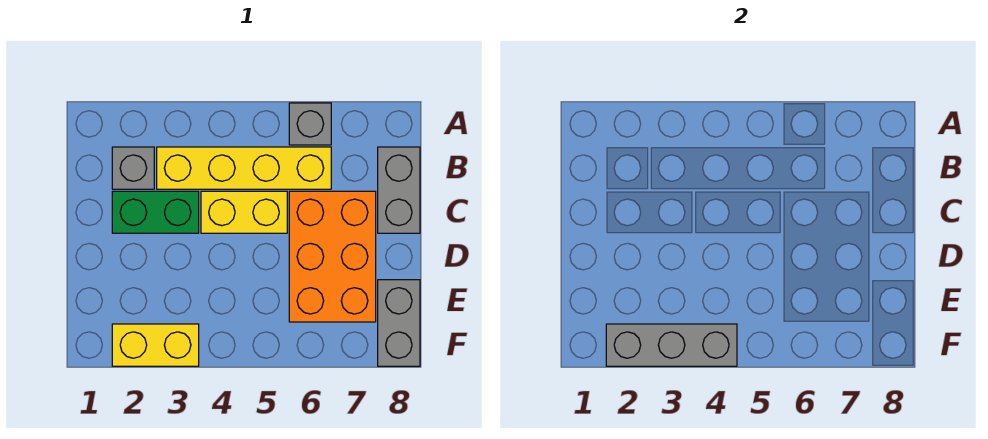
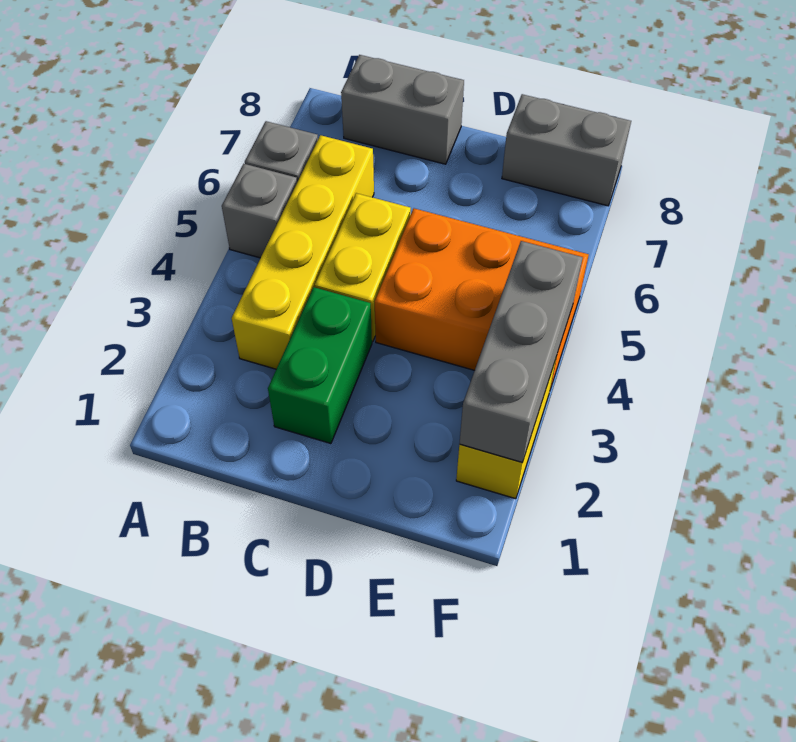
grey brick B2 level 1 -> grey brick A5 level 1
orange brick C6:E7 level 1 -> orange brick D4:F5 level 1

